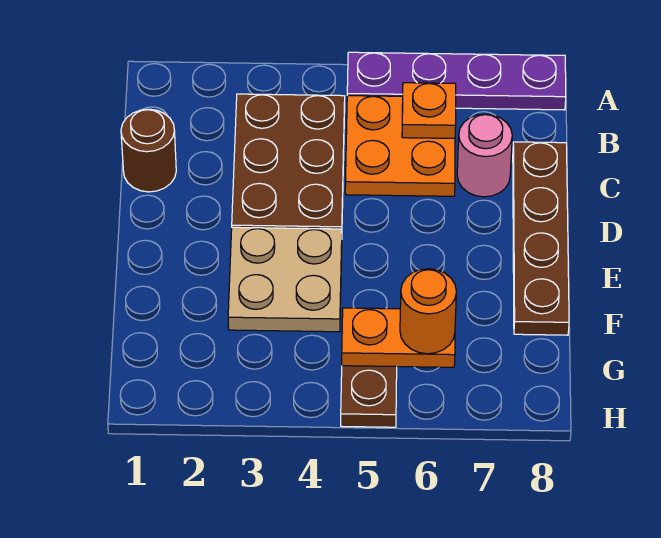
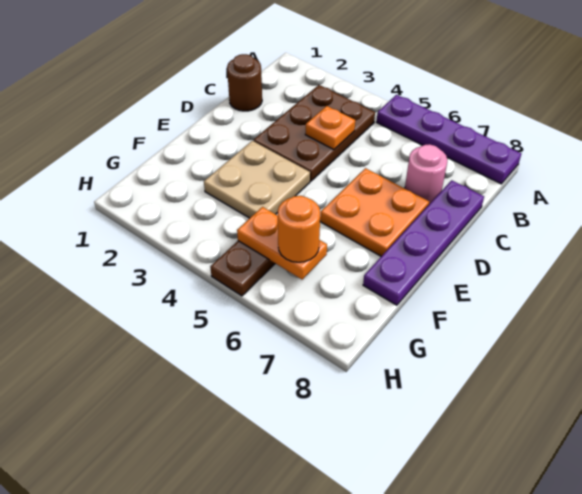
orange plate B5:C6 level 1 -> orange plate D6:E7 level 1
orange plate B6 level 2 -> orange plate C4 level 2
brown plate C8:F8 level 1 -> purple plate C8:F8 level 1

